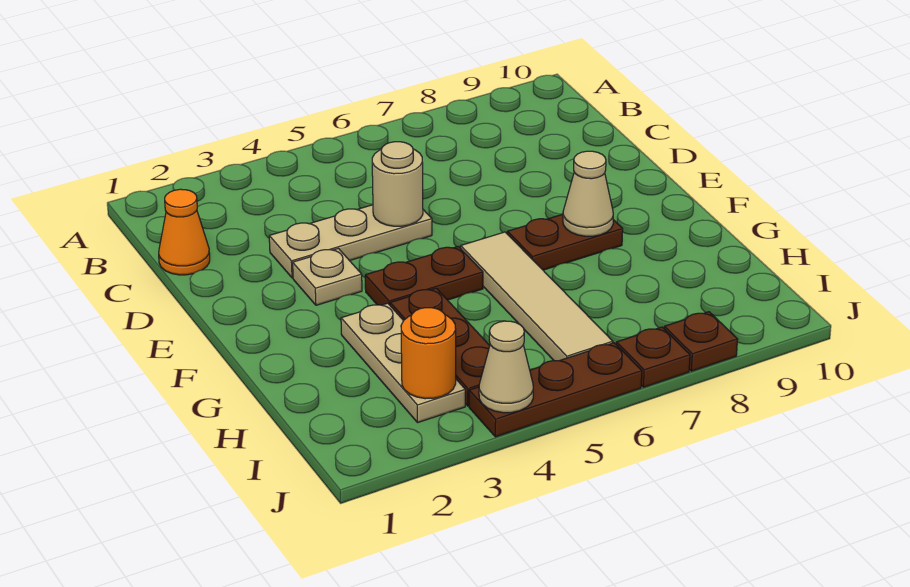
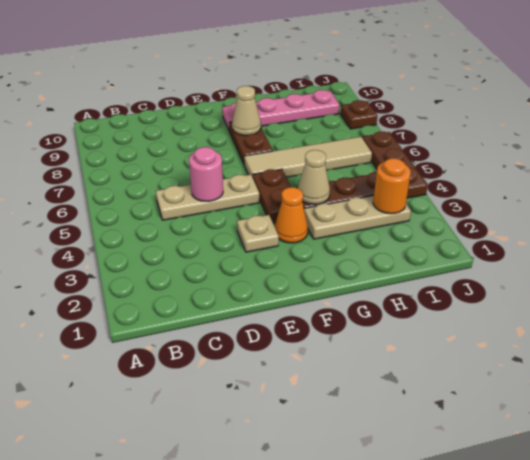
orange cone C1 level 1 -> orange cone F3 level 1
tan plate D3:D5 level 1 -> tan plate C5:E5 level 1
tan round brick D5 level 2 -> pink round brick D5 level 2
none -> pink plate F9:I9 level 1
tan cone J4 level 2 -> tan cone G4 level 2
brown plate J7 level 1 -> none

